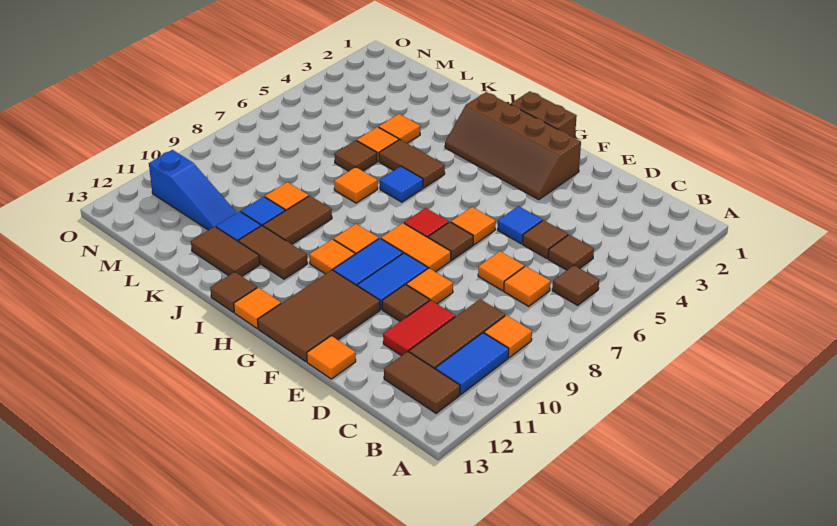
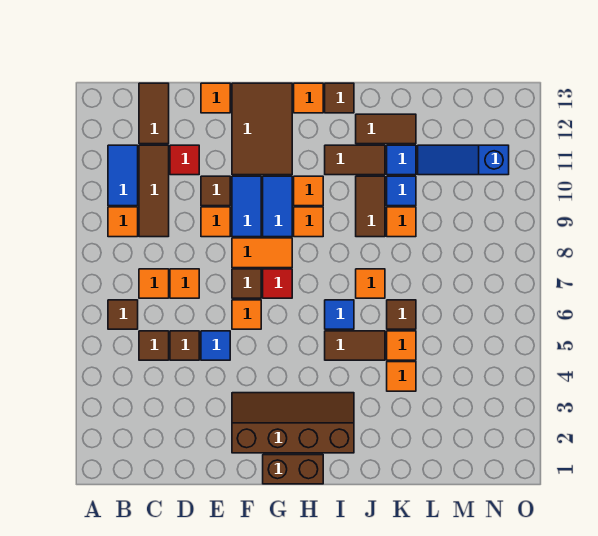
brown tile B12:C12 level 1 -> brown tile C12:C13 level 1
red tile D10:D11 level 1 -> red tile D11 level 1

